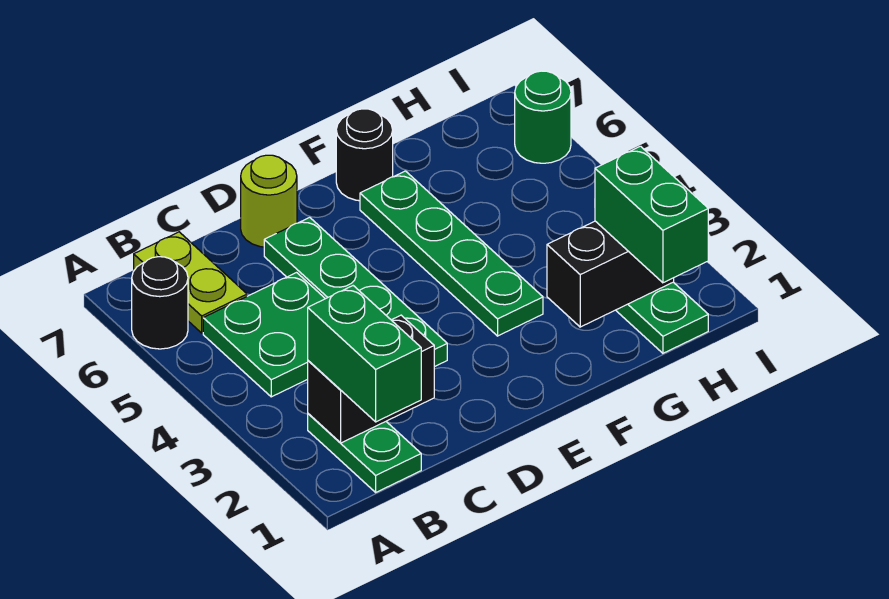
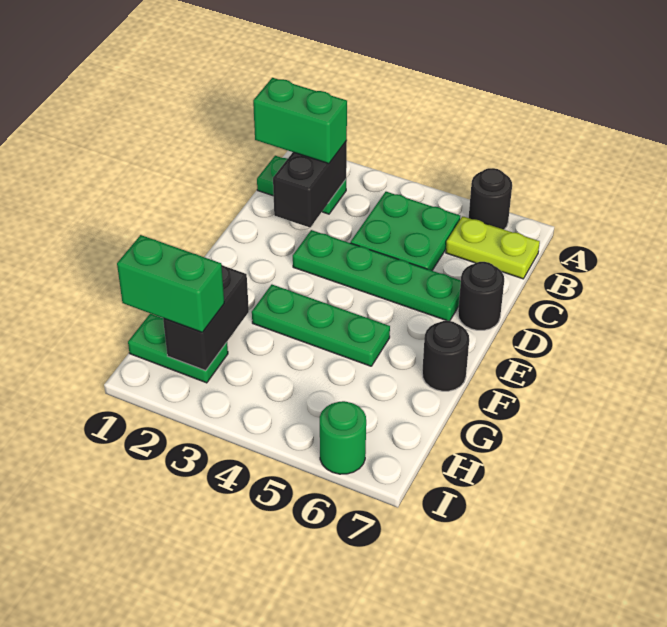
lime round brick D7 level 1 -> black round brick D7 level 1
green plate F3:F6 level 1 -> green plate F3:F5 level 1

